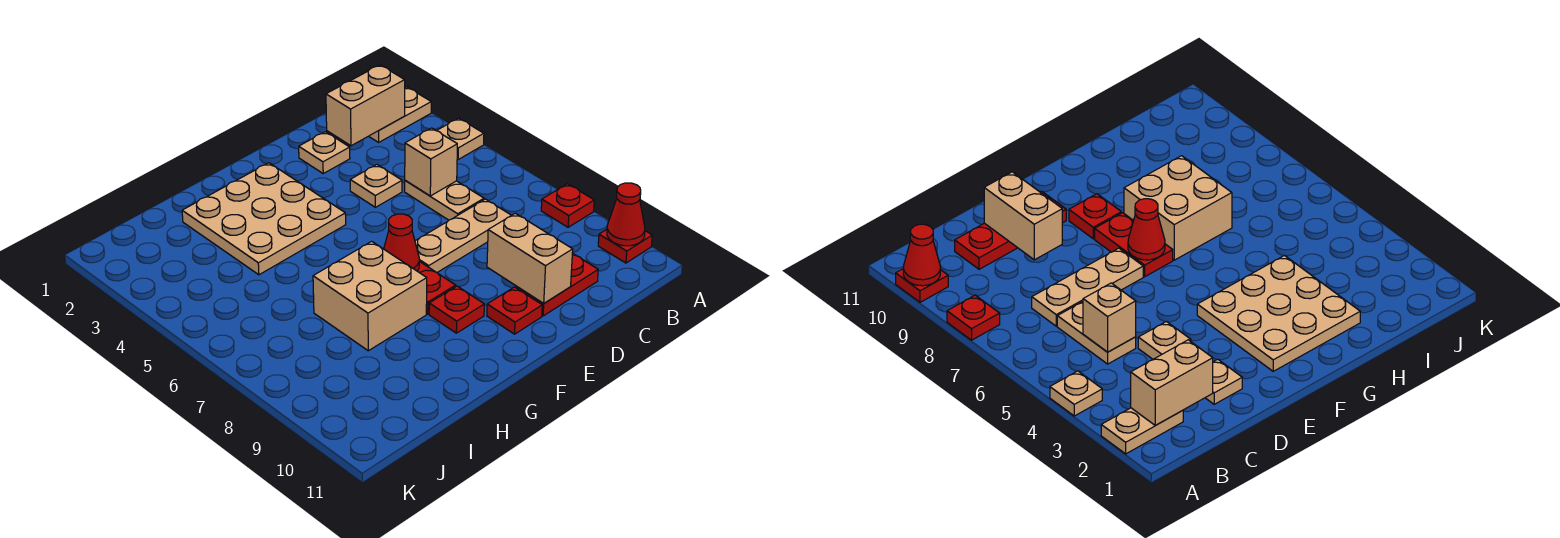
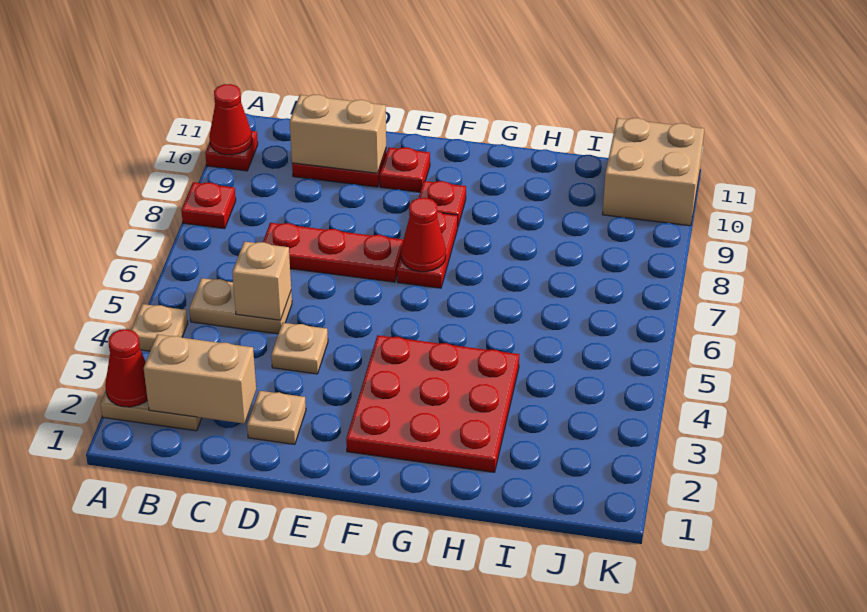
none -> red cone A2 level 2
tan plate C5:C6 level 1 -> tan plate B5:C5 level 1
tan plate C7:E7 level 1 -> red plate C7:E7 level 1
tan brick D9:D10 level 2 -> tan brick C10:D10 level 2
tan plate F2:H4 level 1 -> red plate F2:H4 level 1
tan brick G7:H8 level 1 -> tan brick J10:K11 level 1

